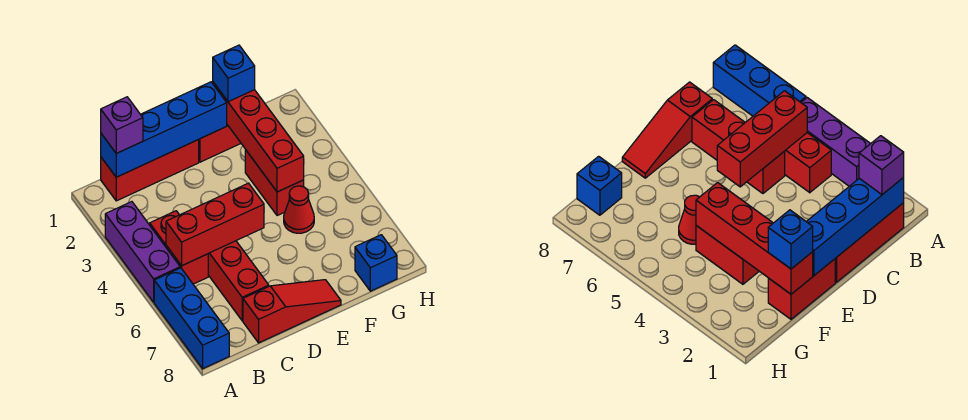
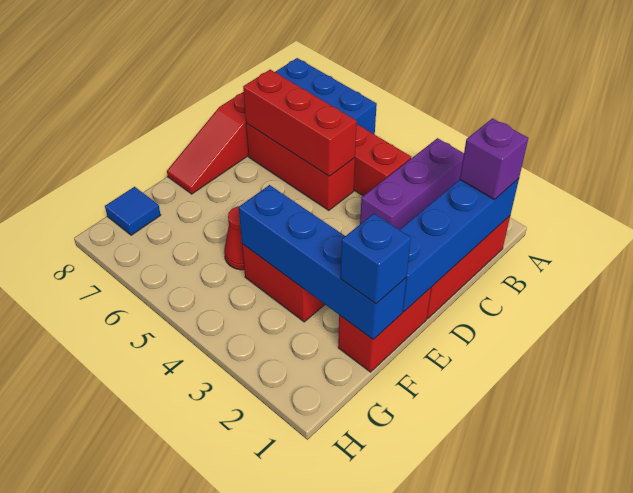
purple brick A3:A5 level 1 -> purple brick A3:C3 level 1
red brick B5:D5 level 2 -> red brick C5:C7 level 2
red brick F1:F4 level 2 -> blue brick F1:F4 level 2
blue brick G8 level 1 -> blue tile G8 level 1

